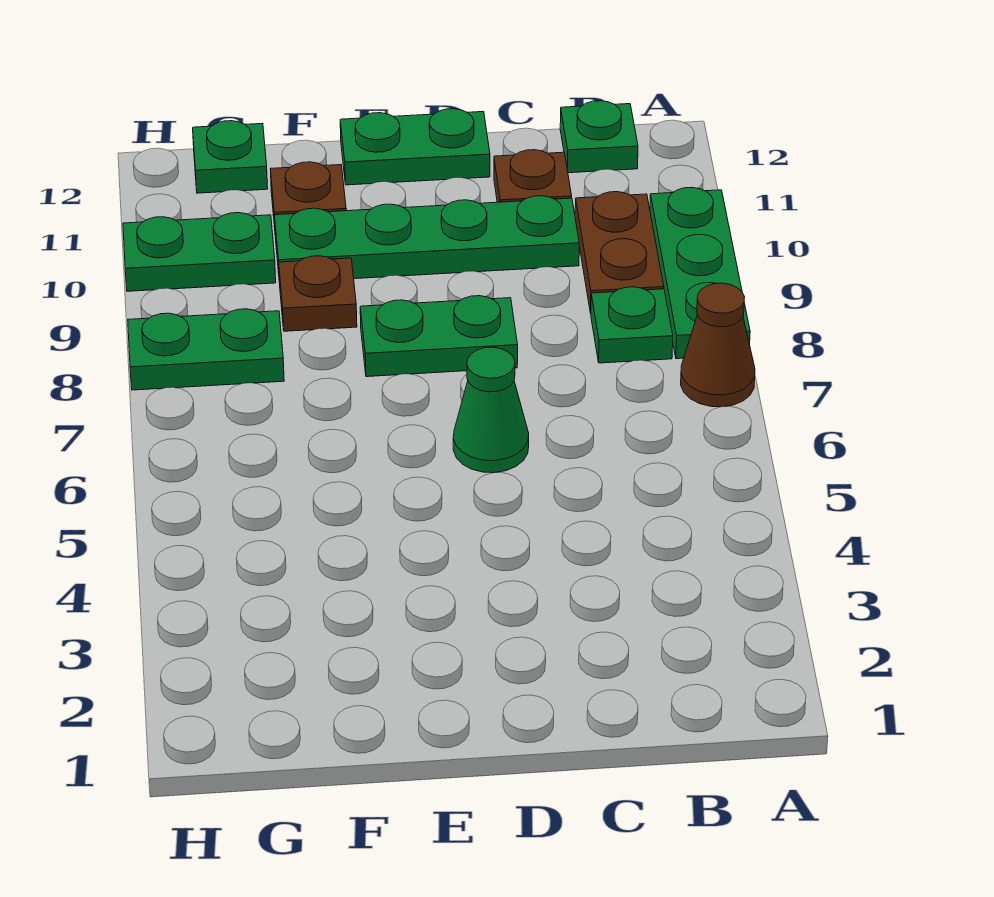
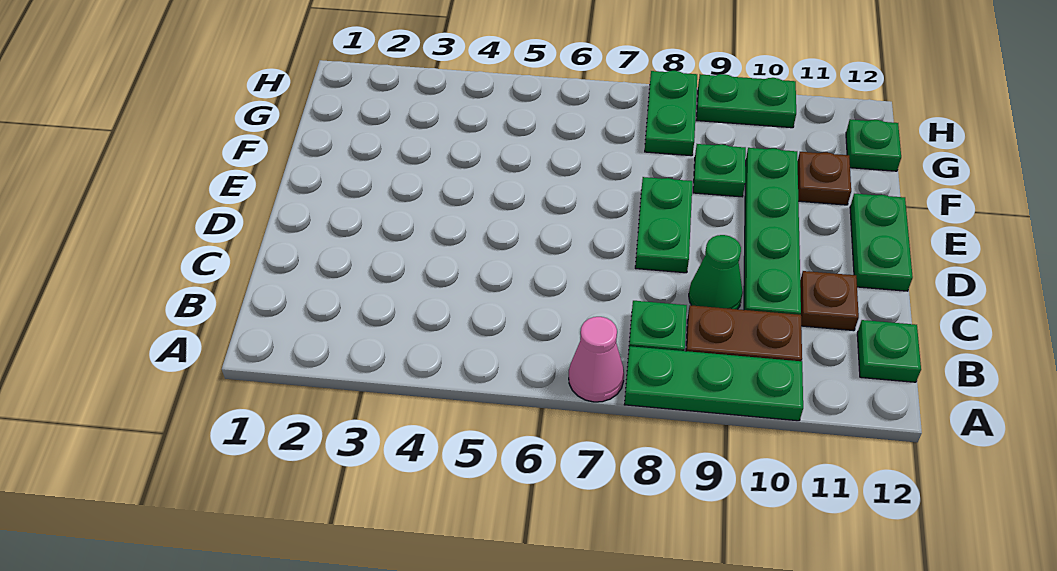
brown cone A7 level 1 -> pink cone A7 level 1
green cone D6 level 1 -> green cone C9 level 1
brown plate F9 level 1 -> green plate F9 level 1
green plate G10:H10 level 1 -> green plate H9:H10 level 1

